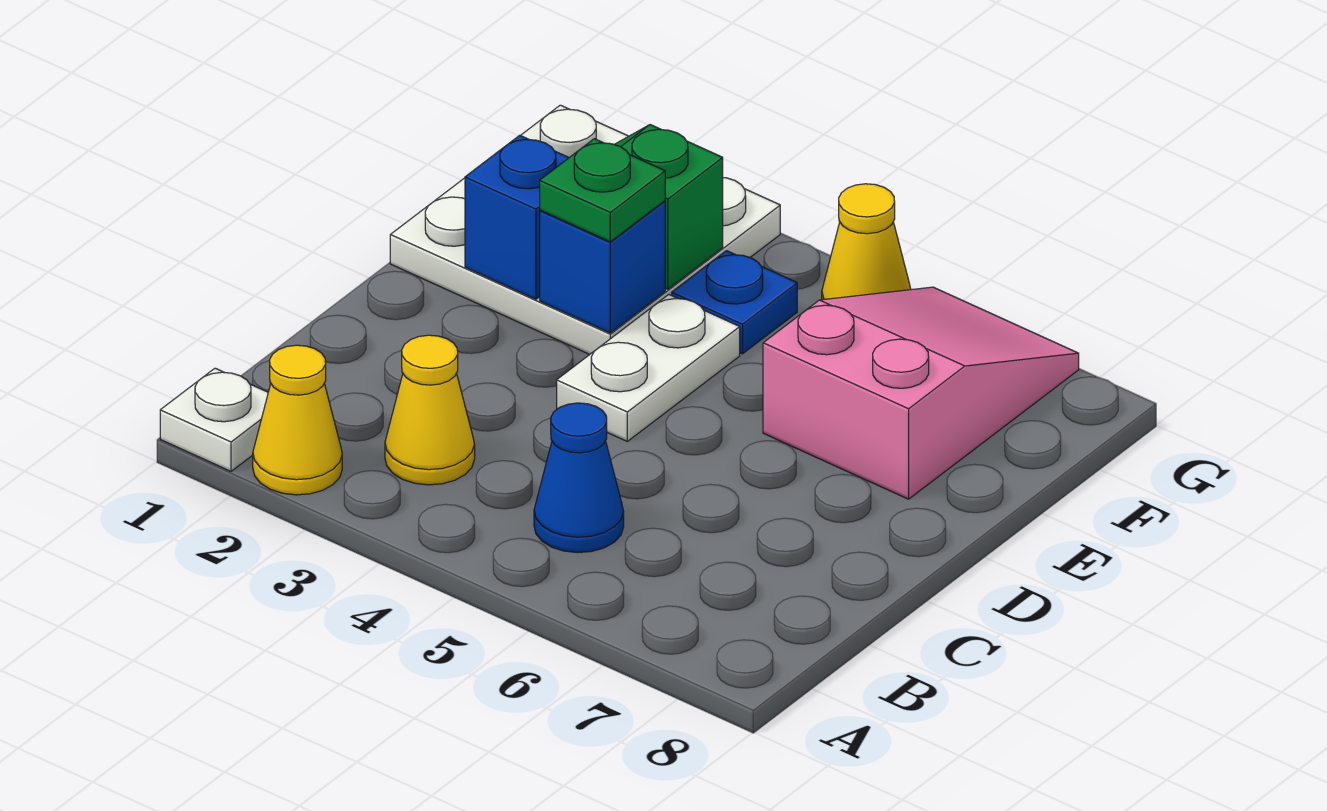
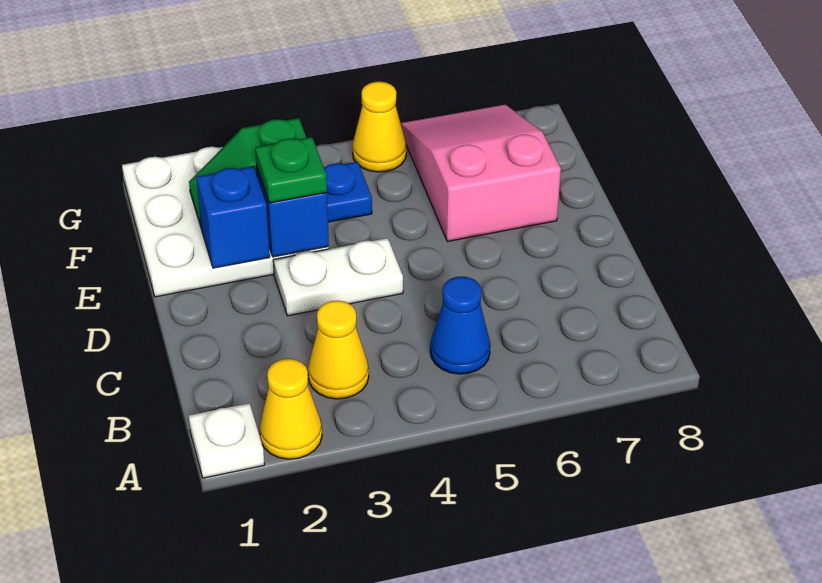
white plate D4:E4 level 1 -> white plate D3:D4 level 1

